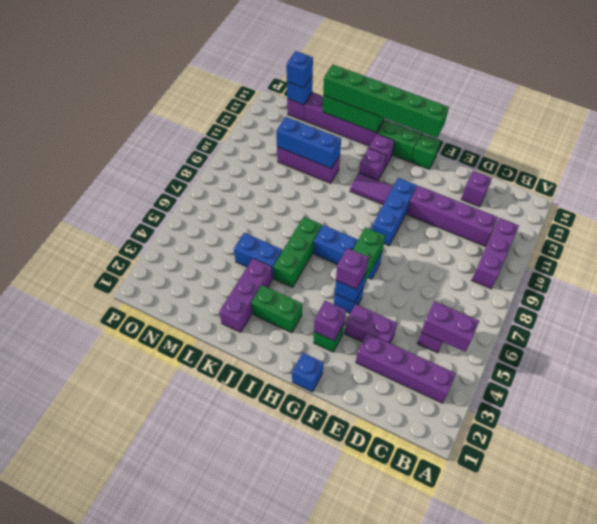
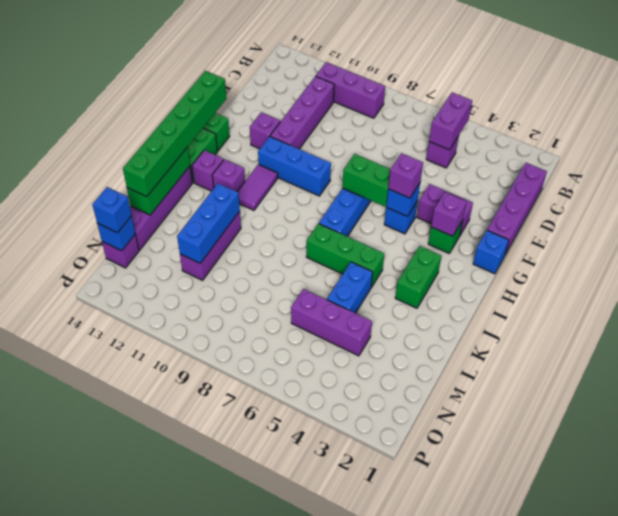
purple brick B3:E3 level 1 -> purple brick C1:F1 level 1
purple brick D13 level 1 -> purple brick F12 level 1
purple brick E4:F4 level 1 -> purple brick F3:F4 level 1
purple brick K2:K4 level 1 -> purple brick M4:M6 level 1

